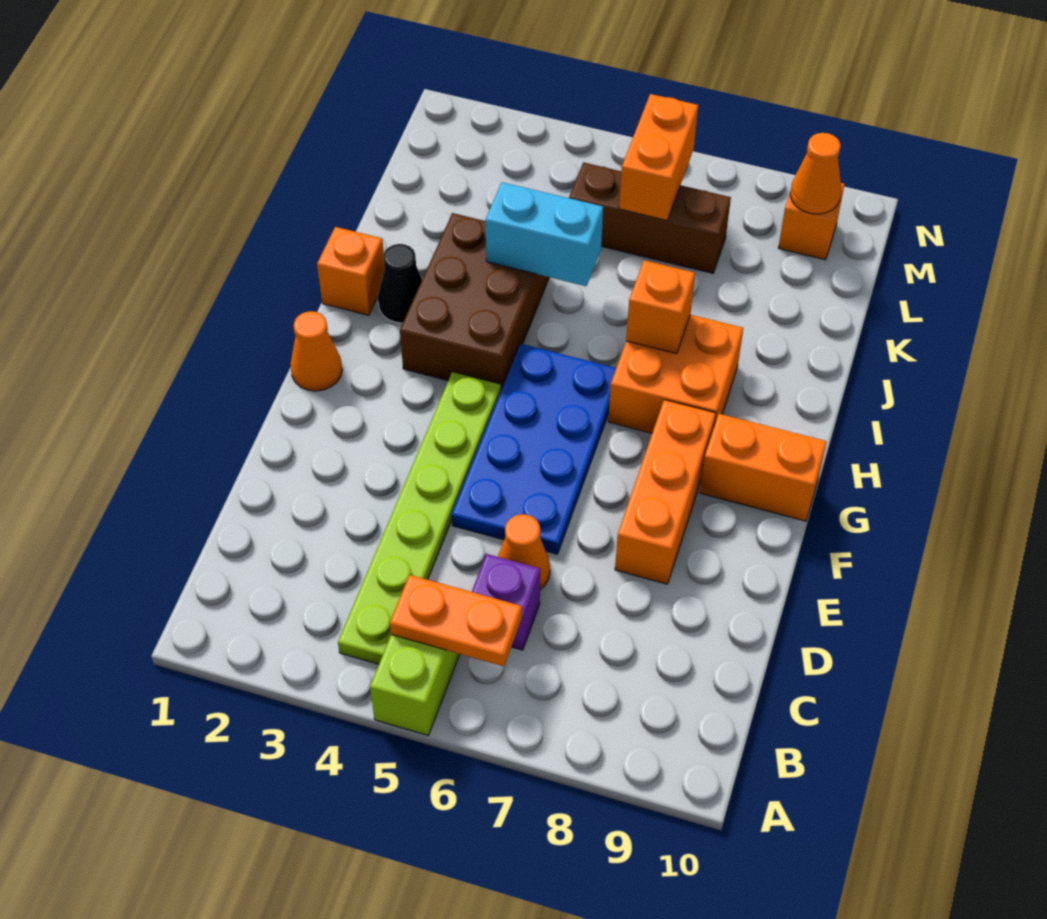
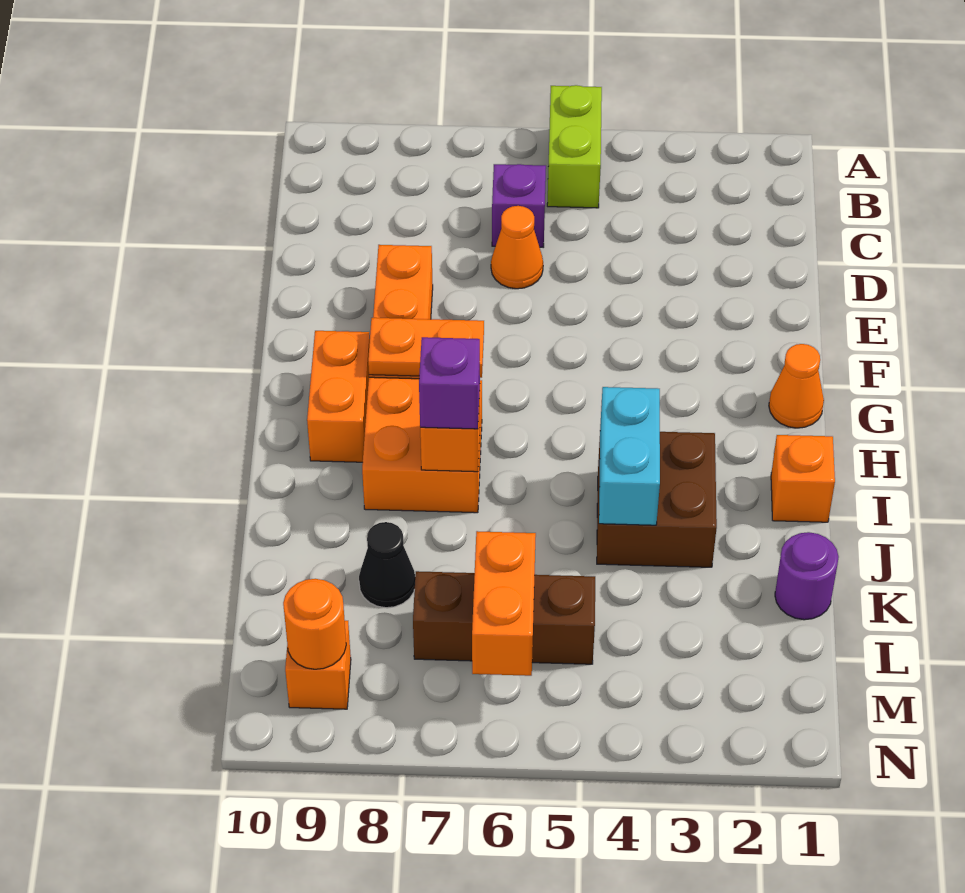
lime plate B4:G4 level 1 -> none
orange plate B5:B6 level 2 -> orange plate G7:G8 level 2
blue plate E5:H6 level 1 -> none
orange brick G9:G10 level 1 -> orange brick G9:H9 level 1
brown brick H3:J4 level 1 -> brown brick I3:J4 level 1
black cone I2 level 1 -> black cone K8 level 1
none -> purple brick I7 level 3
cyan brick J4:J5 level 2 -> cyan brick I4:J4 level 2
none -> purple round brick K1 level 1
orange cone M9 level 2 -> orange round brick M9 level 2

